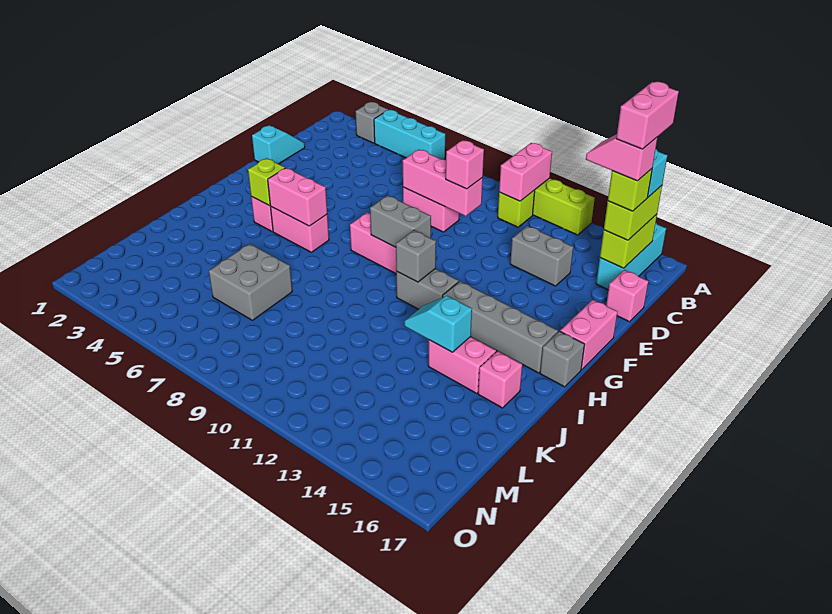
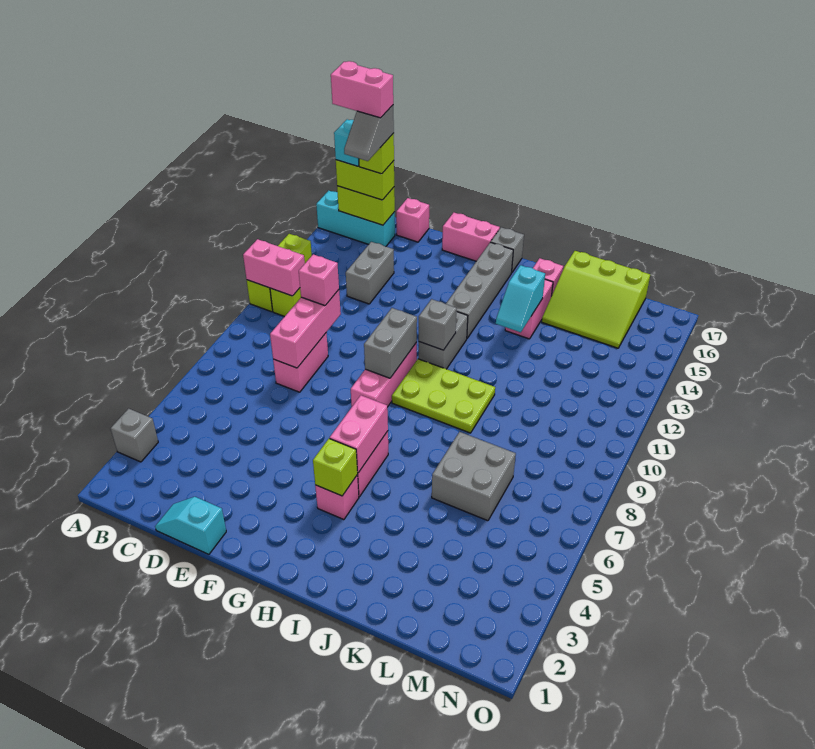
cyan brick A4:A6 level 1 -> none
pink slope C15:C16 level 5 top 16 -> grey slope C15:C16 level 5 top 16
none -> lime plate H9:J10 level 1
none -> lime slope K15:M17 level 1 top 17

